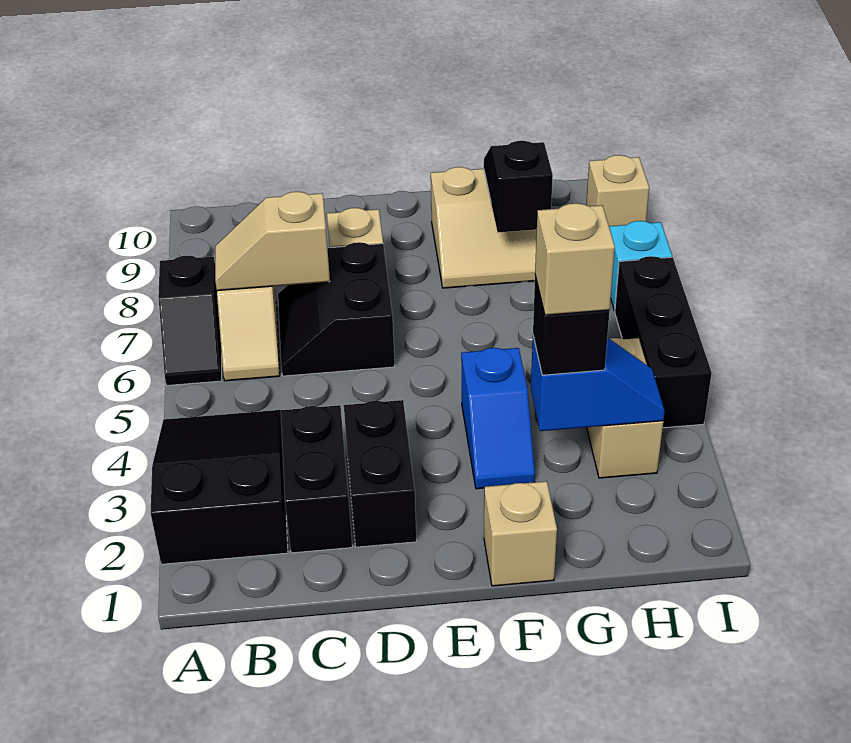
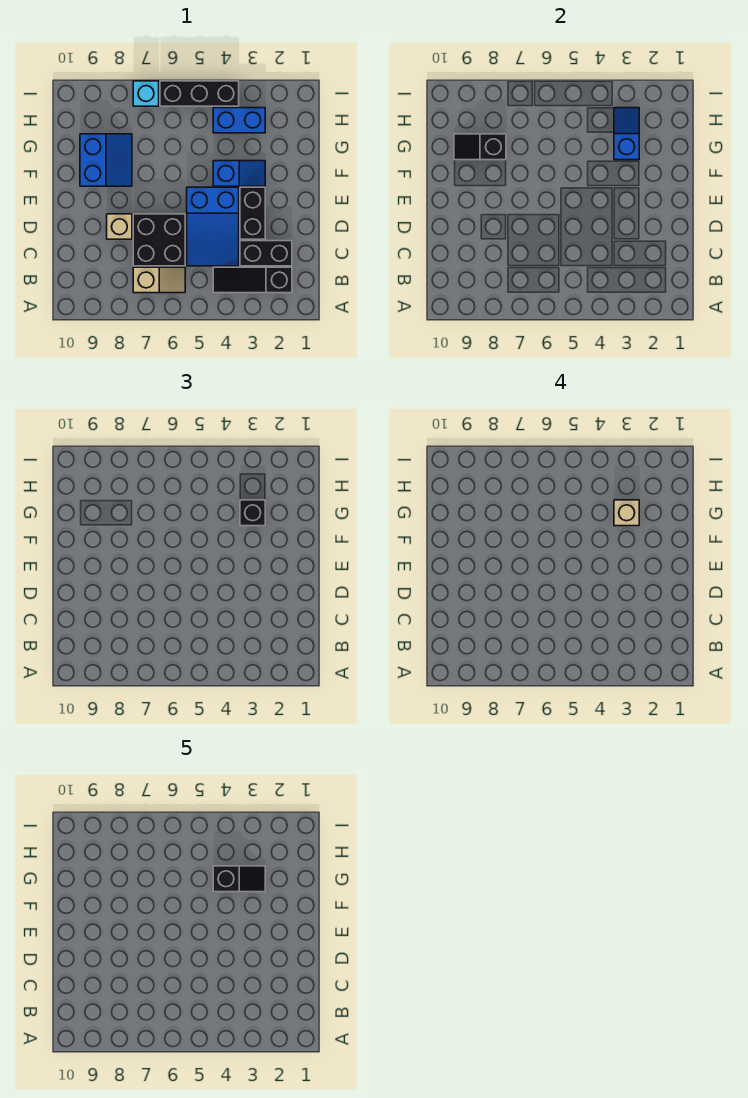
black slope A2:B4 level 1 top 2 -> black slope B2:B4 level 1 top 2
black slope A6:A7 level 1 top 7 -> black slope G3:G4 level 5 top 4
tan slope B7:C7 level 2 top C -> none
none -> blue slope C4:E5 level 1 top E
black slope C6:D7 level 1 top D -> black brick C6:D7 level 1
black brick D2:D3 level 1 -> black brick D3:E3 level 1
tan brick F1 level 1 -> none
tan slope F8:G9 level 1 top 9 -> blue slope F8:G9 level 1 top 9
tan brick H3:H4 level 1 -> blue brick H3:H4 level 1
tan brick I9 level 1 -> none

